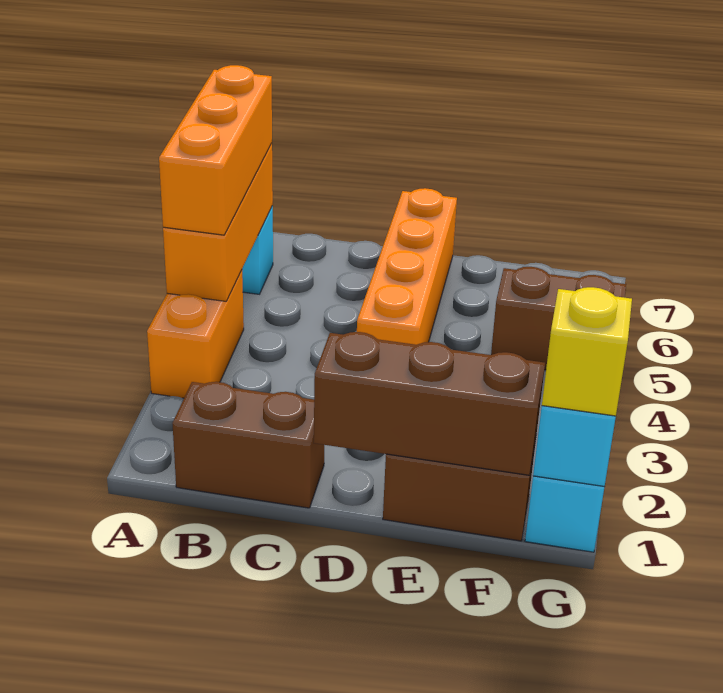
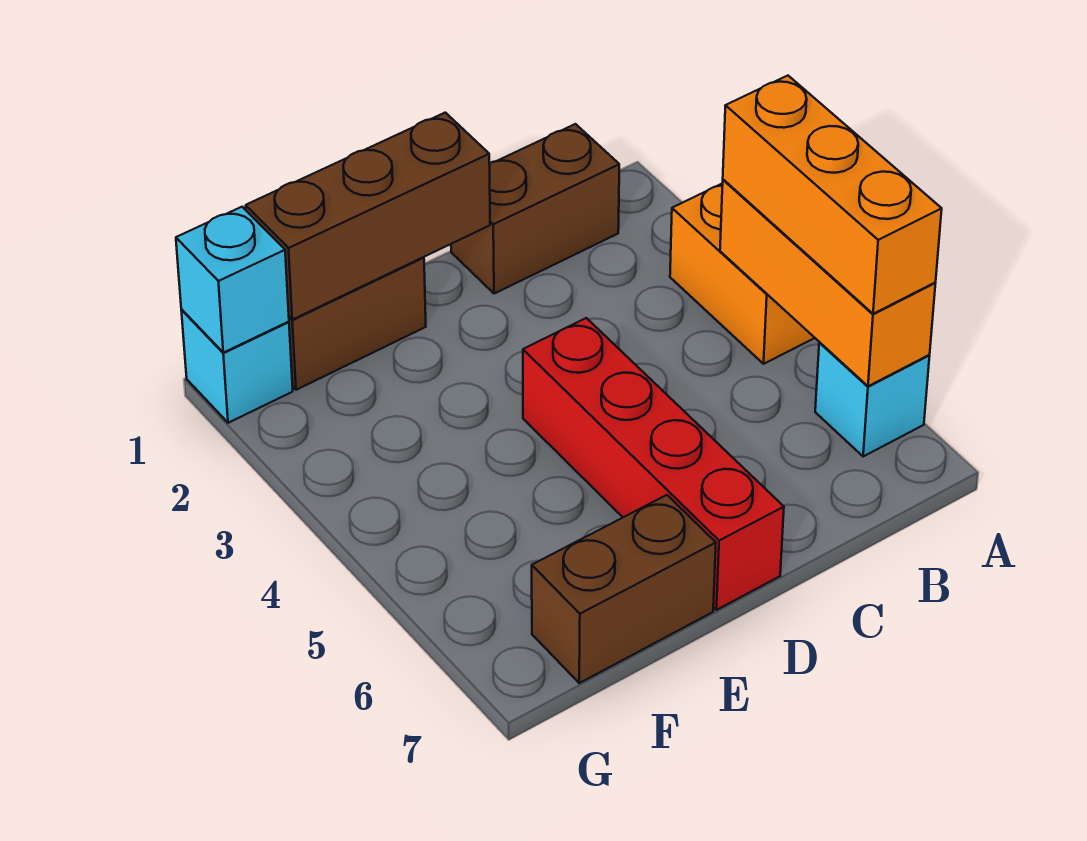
orange brick D4:D7 level 1 -> red brick D4:D7 level 1
brown brick F5:G5 level 1 -> brown brick E7:F7 level 1
yellow brick G1 level 3 -> none

